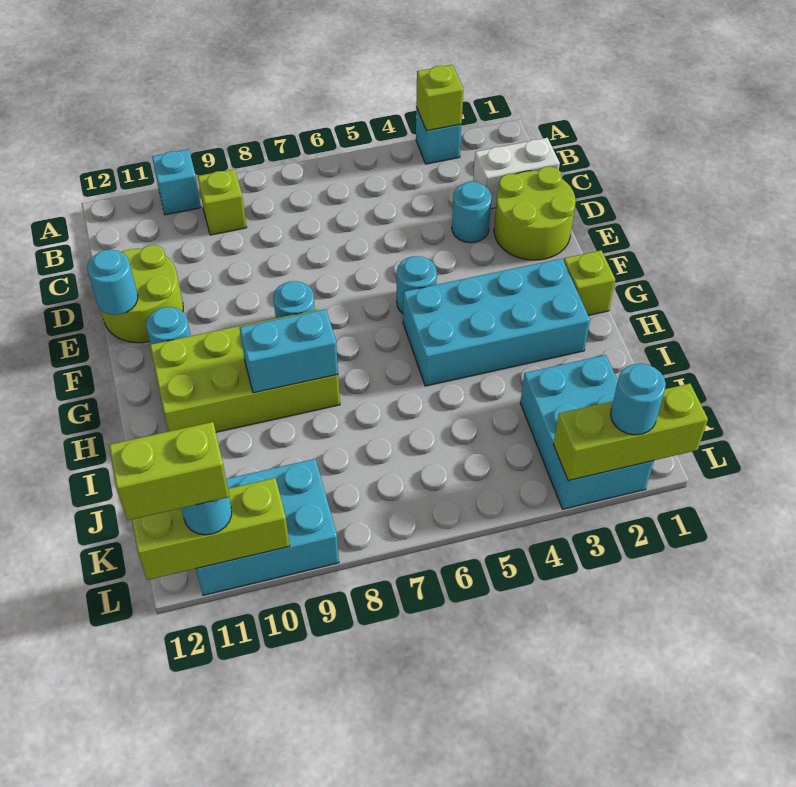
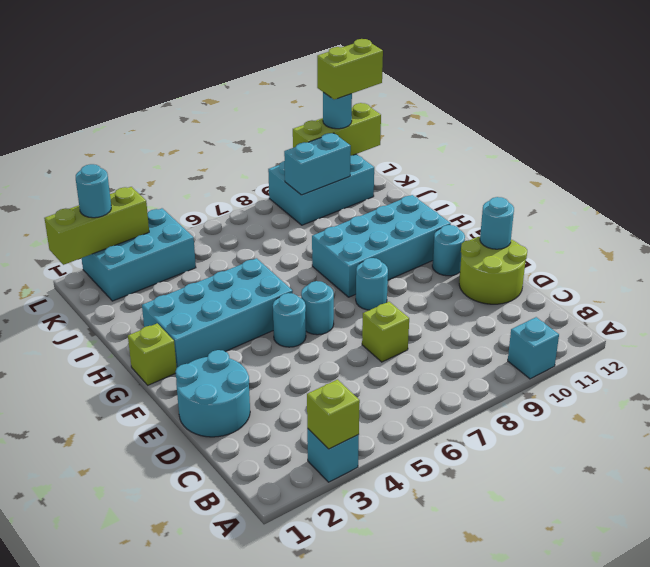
lime brick B9 level 1 -> lime brick D7 level 1
white brick C1:C2 level 1 -> none
lime round brick D1:E2 level 1 -> cyan round brick D1:E2 level 1
cyan round brick D3 level 1 -> cyan round brick F6 level 1
lime brick G8:H11 level 1 -> cyan brick G8:H11 level 1
cyan brick H8:H9 level 2 -> cyan brick K9:K10 level 2
cyan brick J2:L3 level 1 -> cyan brick K2:L4 level 1

